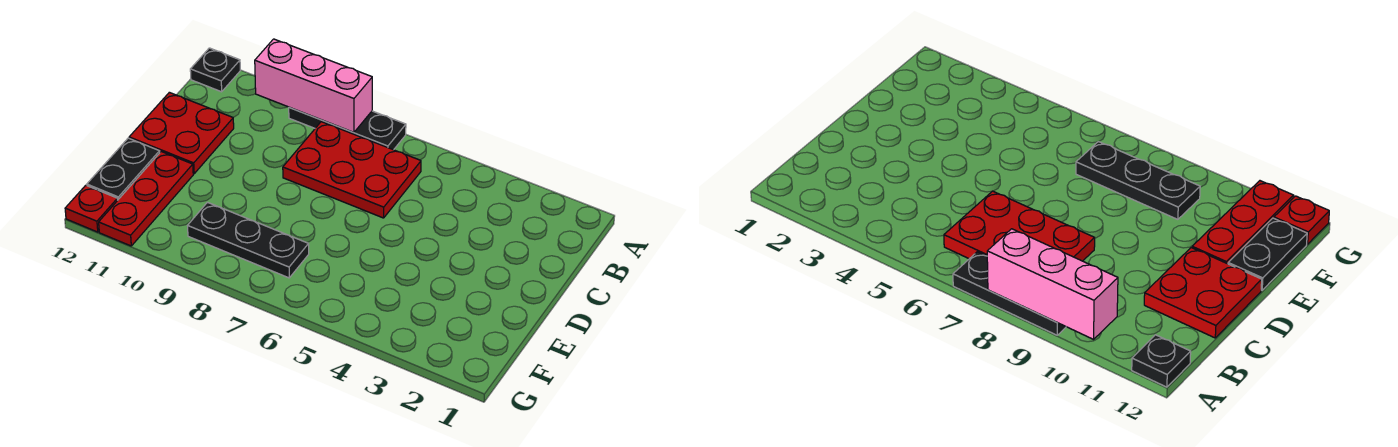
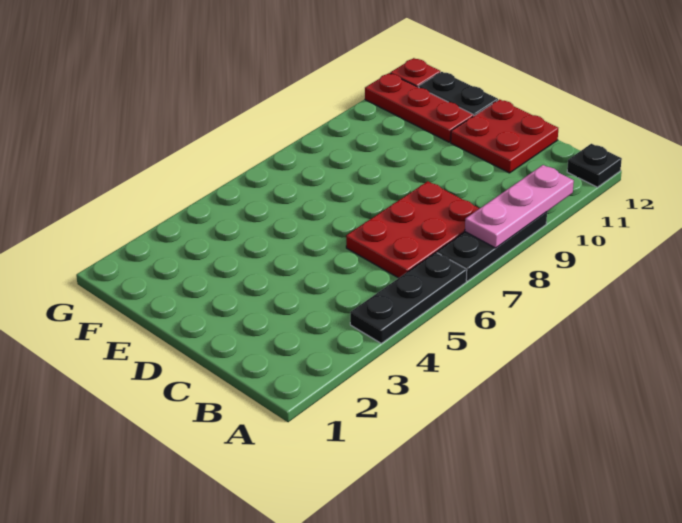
pink brick A8:A10 level 2 -> pink plate A8:A10 level 2
black plate F7:F9 level 1 -> black plate A4:A6 level 1

